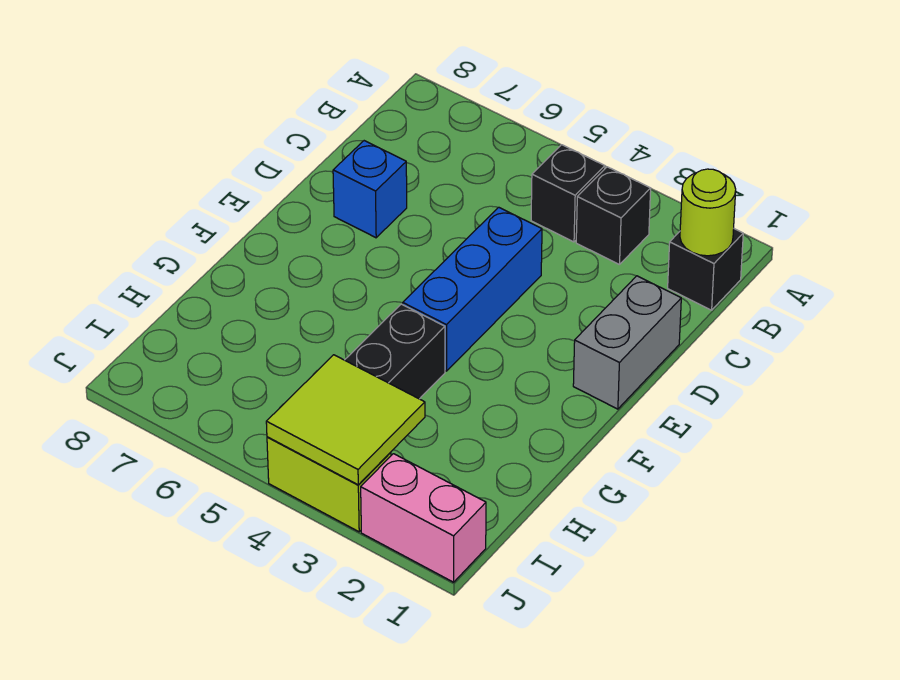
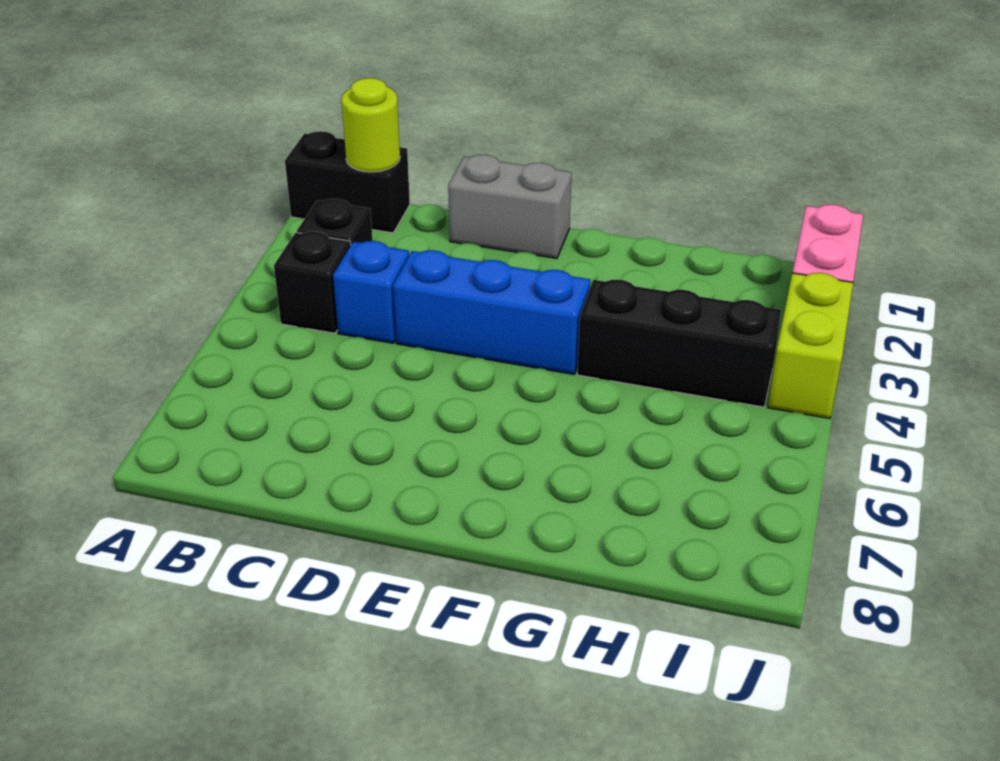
black brick B1 level 1 -> black brick A1:B1 level 1
blue brick D7 level 1 -> blue brick C4 level 1
lime tile I3:J4 level 2 -> none

